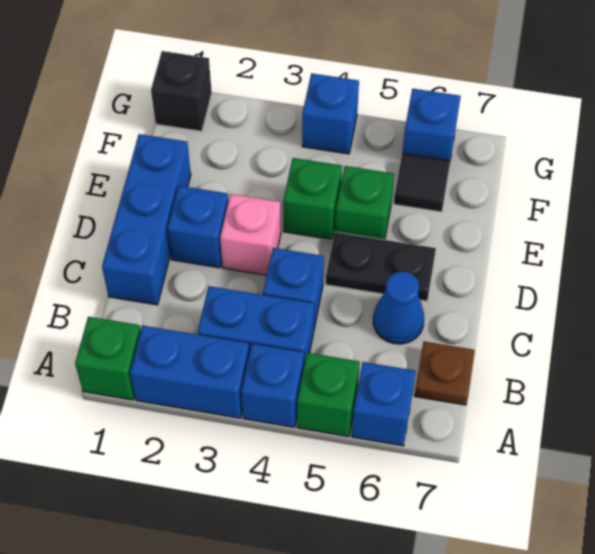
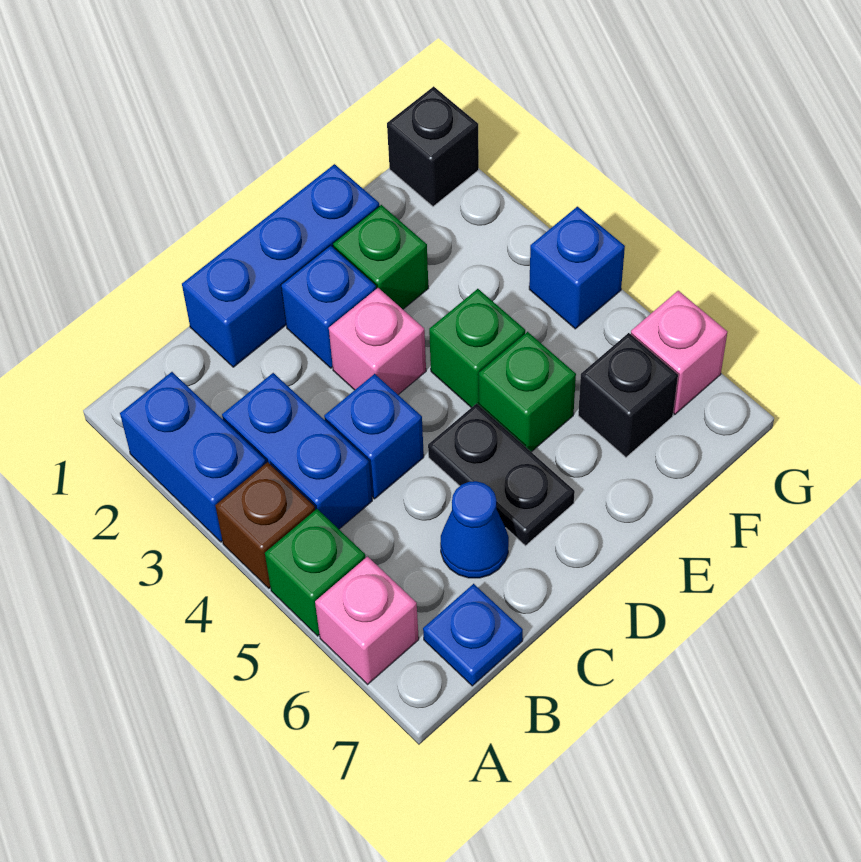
green brick A1 level 1 -> green brick E2 level 1
blue brick A4 level 1 -> brown brick A4 level 1
blue brick A6 level 1 -> pink brick A6 level 1
brown plate B7 level 1 -> blue plate B7 level 1
black tile F6 level 1 -> black brick F6 level 1
blue brick G6 level 1 -> pink brick G6 level 1

